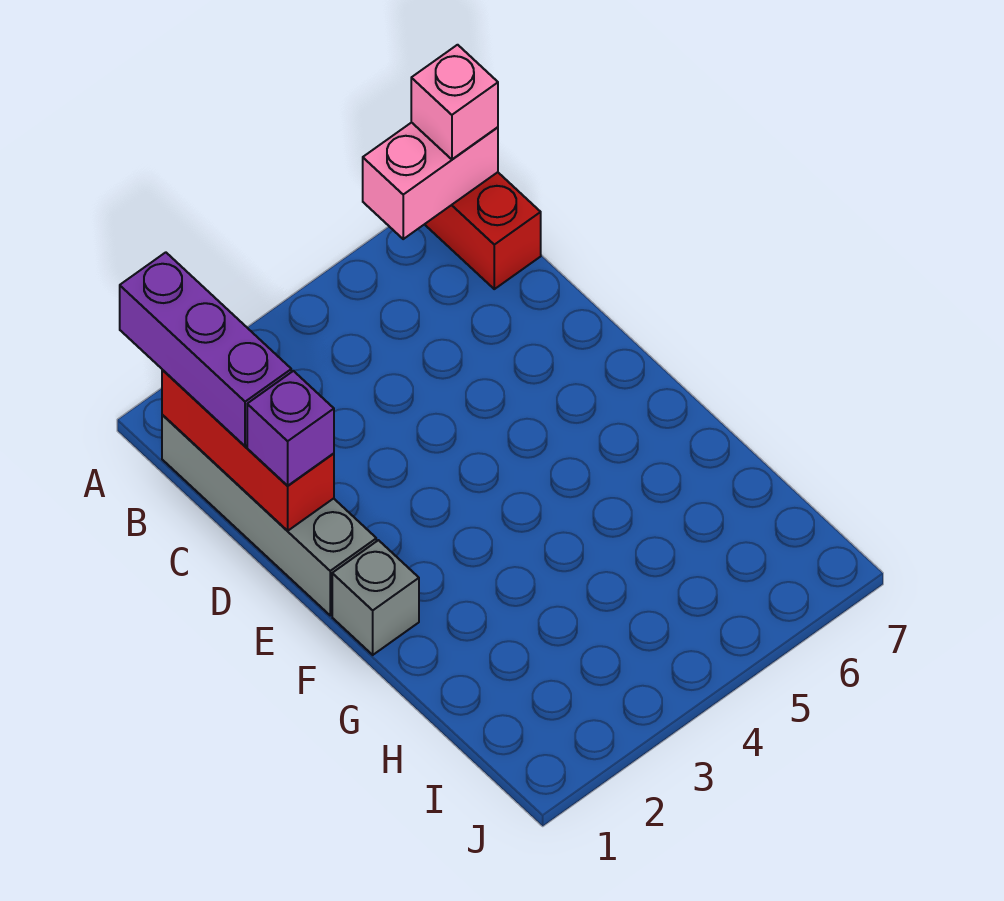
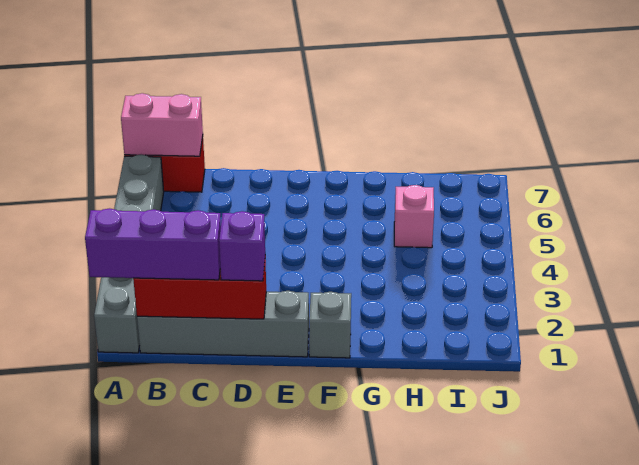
none -> grey brick A1:A6 level 1
pink brick A6:A7 level 2 -> pink brick A7:B7 level 2
pink brick A7 level 3 -> pink brick H5 level 1

